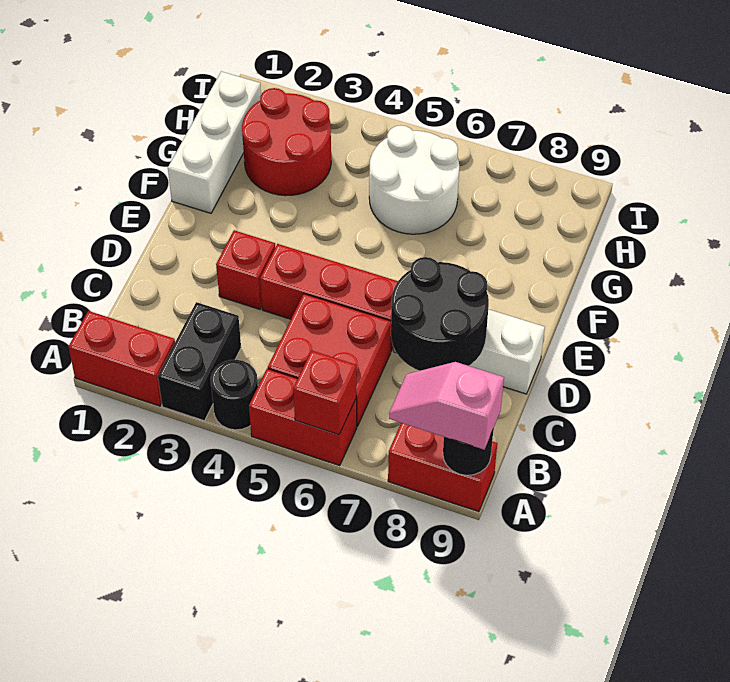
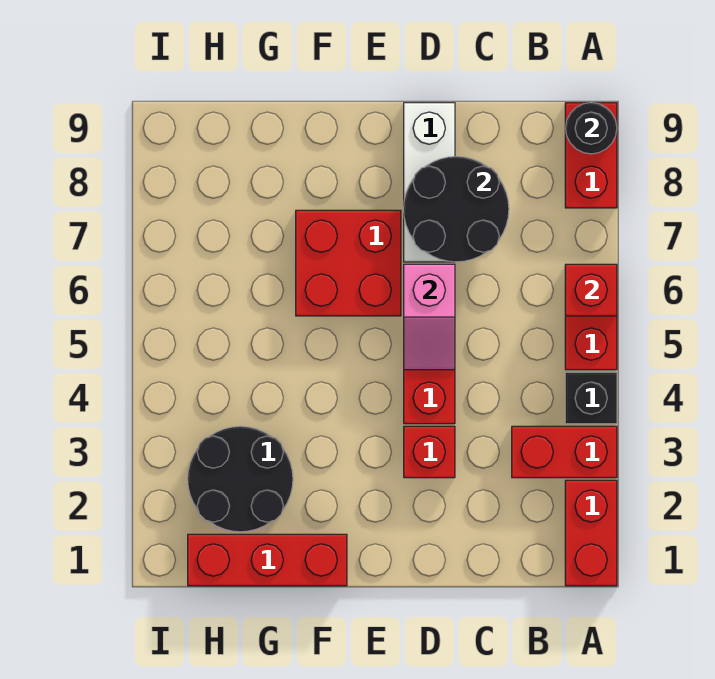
black brick A3:B3 level 1 -> red brick A3:B3 level 1
black round brick A4 level 1 -> black brick A4 level 1
pink slope A8:A9 level 3 top 9 -> pink slope D5:D6 level 2 top 6
red brick B5:C6 level 1 -> red brick E6:F7 level 1
white brick F1:H1 level 1 -> red brick F1:H1 level 1
red round brick G2:H3 level 1 -> black round brick G2:H3 level 1
white round brick G5:H6 level 1 -> none

